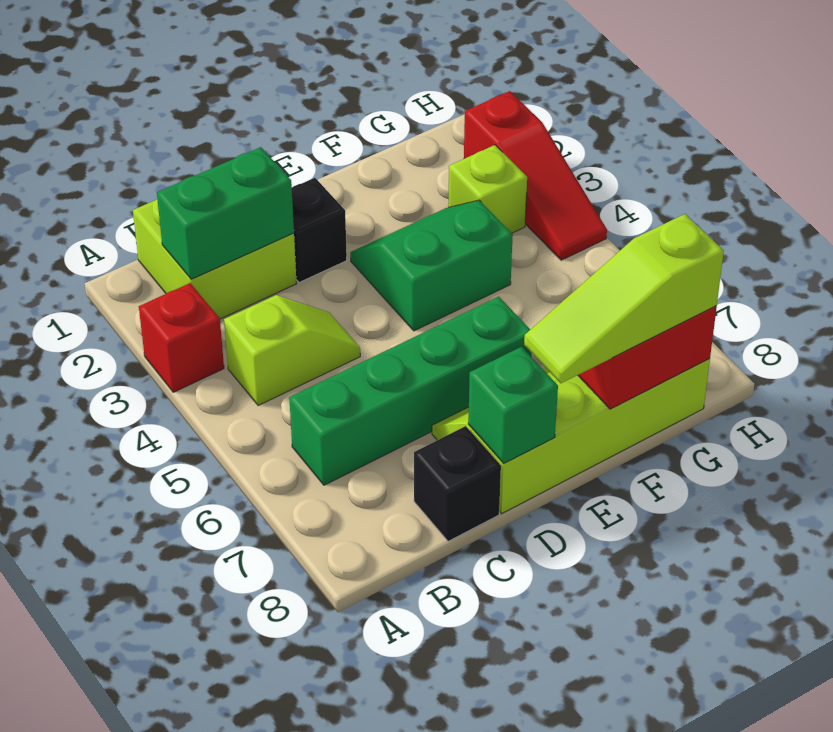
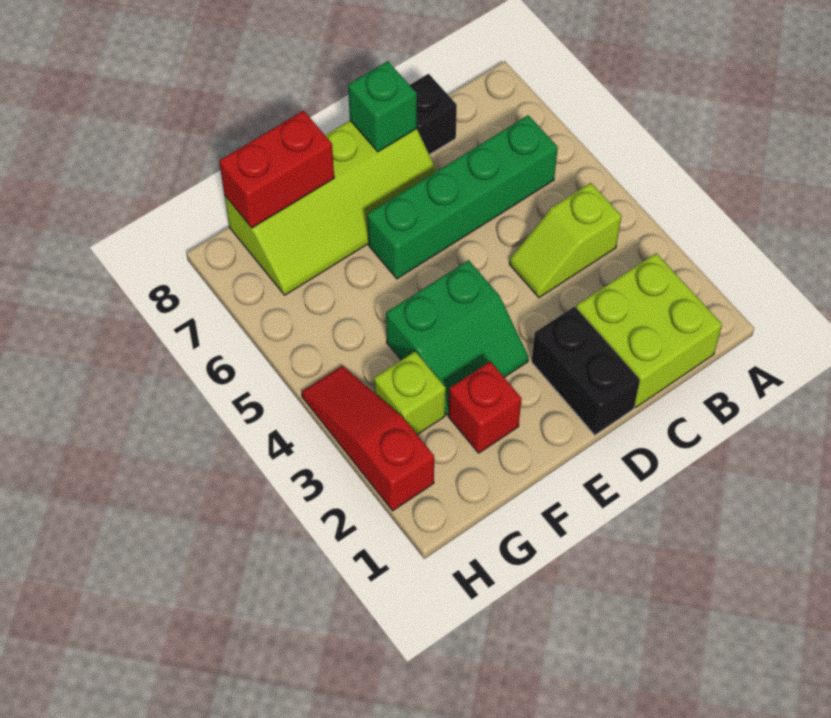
red brick A3 level 1 -> red brick F2 level 1
green brick B2:C2 level 2 -> none
black brick D2 level 1 -> black brick D1:D2 level 1
lime slope E8:G8 level 3 top G -> none

